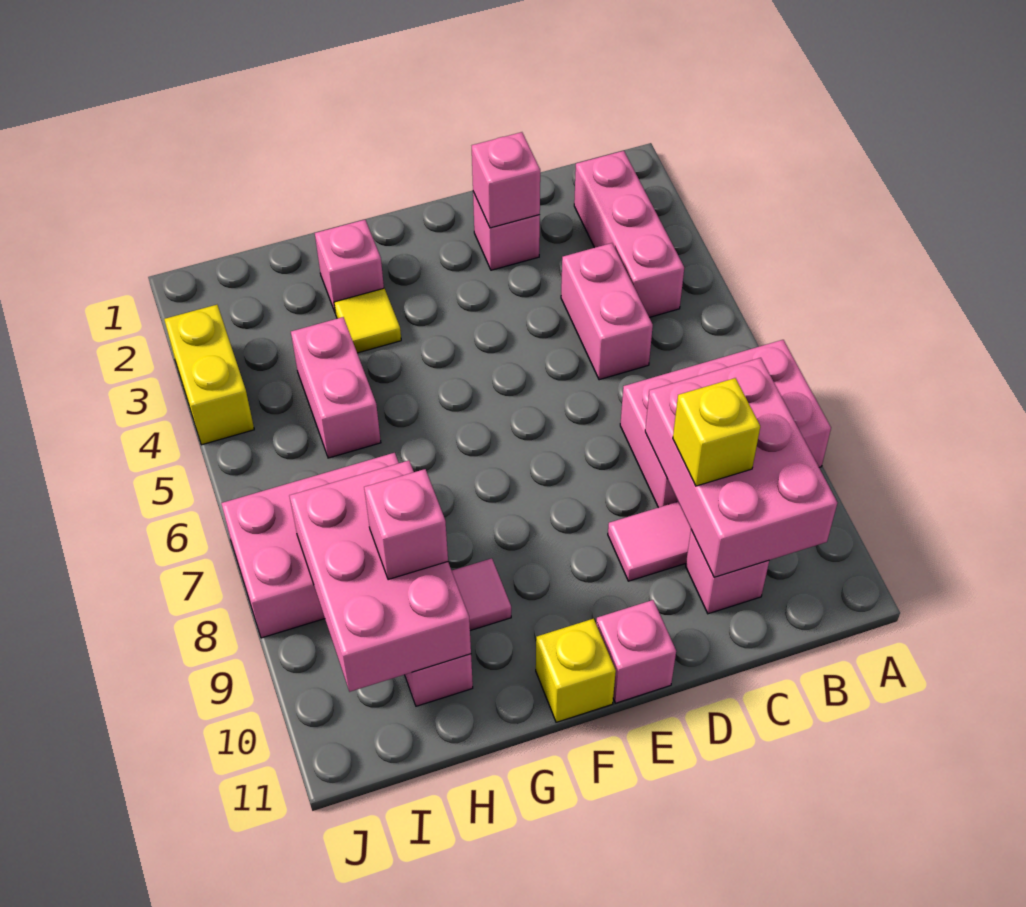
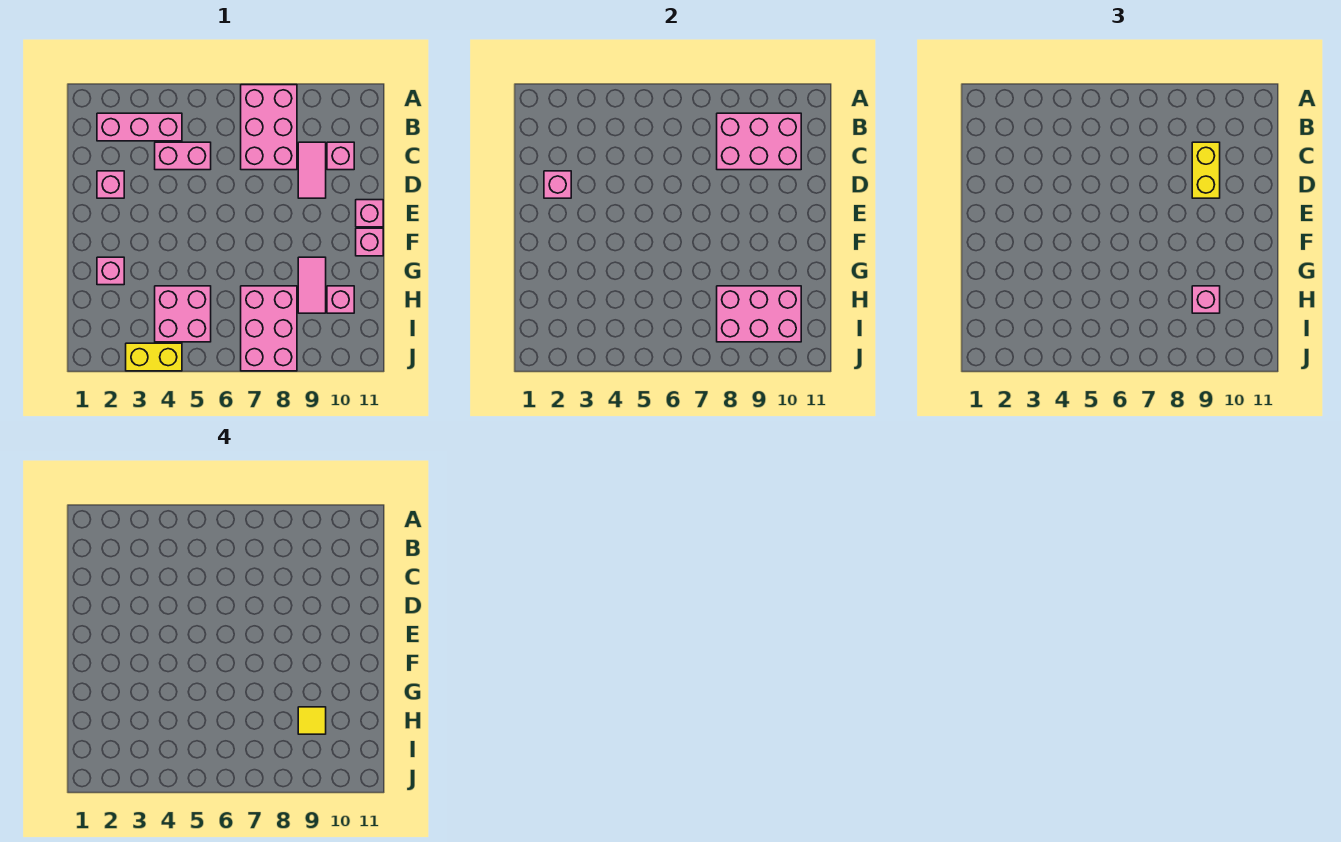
yellow brick C9 level 3 -> yellow brick C9:D9 level 3
yellow brick F11 level 1 -> pink brick F11 level 1
yellow tile G3 level 1 -> yellow tile H9 level 4
pink brick H4:H5 level 1 -> pink brick H4:I5 level 1

